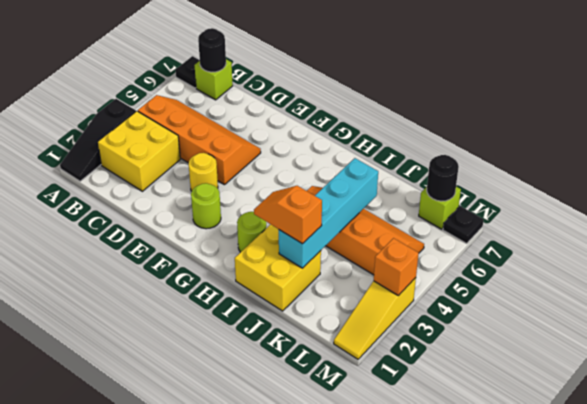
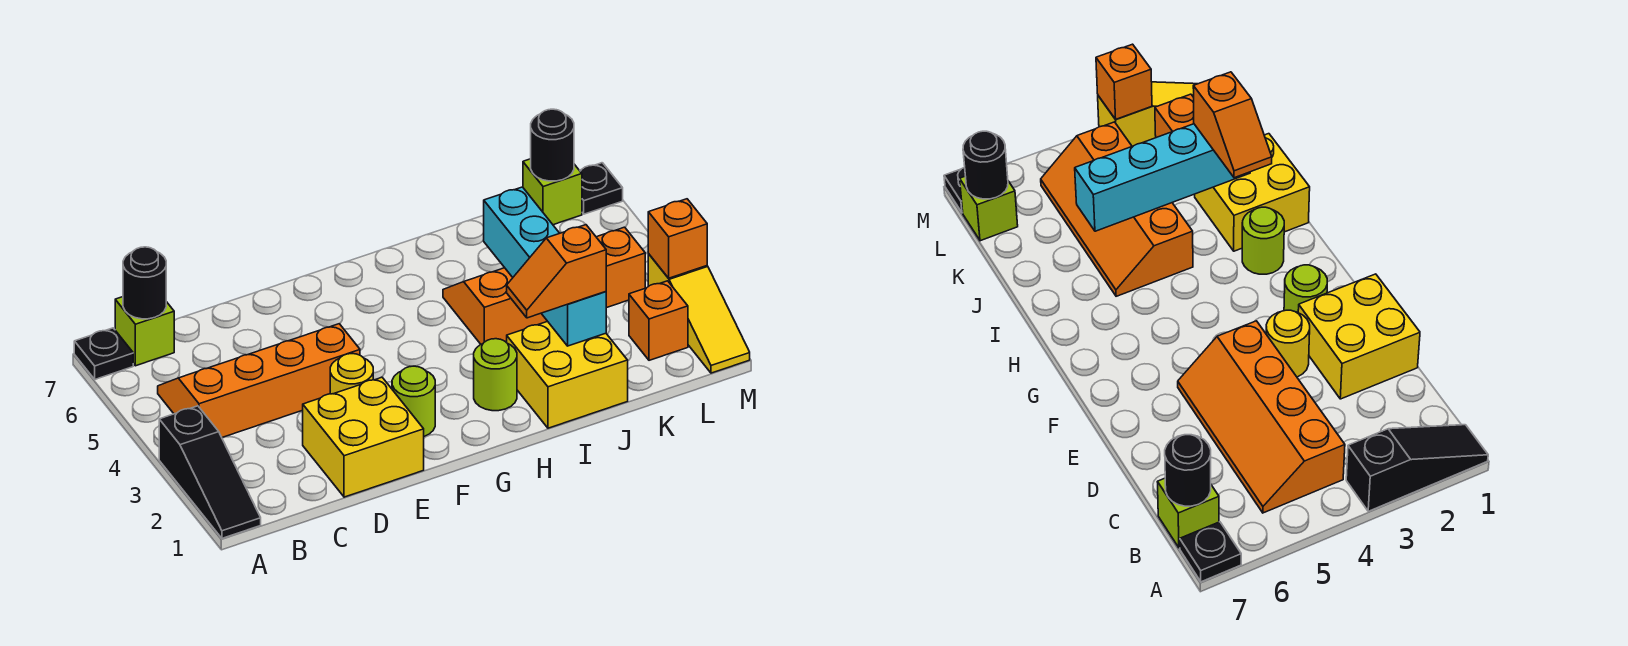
yellow brick B2:C3 level 1 -> yellow brick D1:E2 level 1
none -> orange brick L2 level 1

